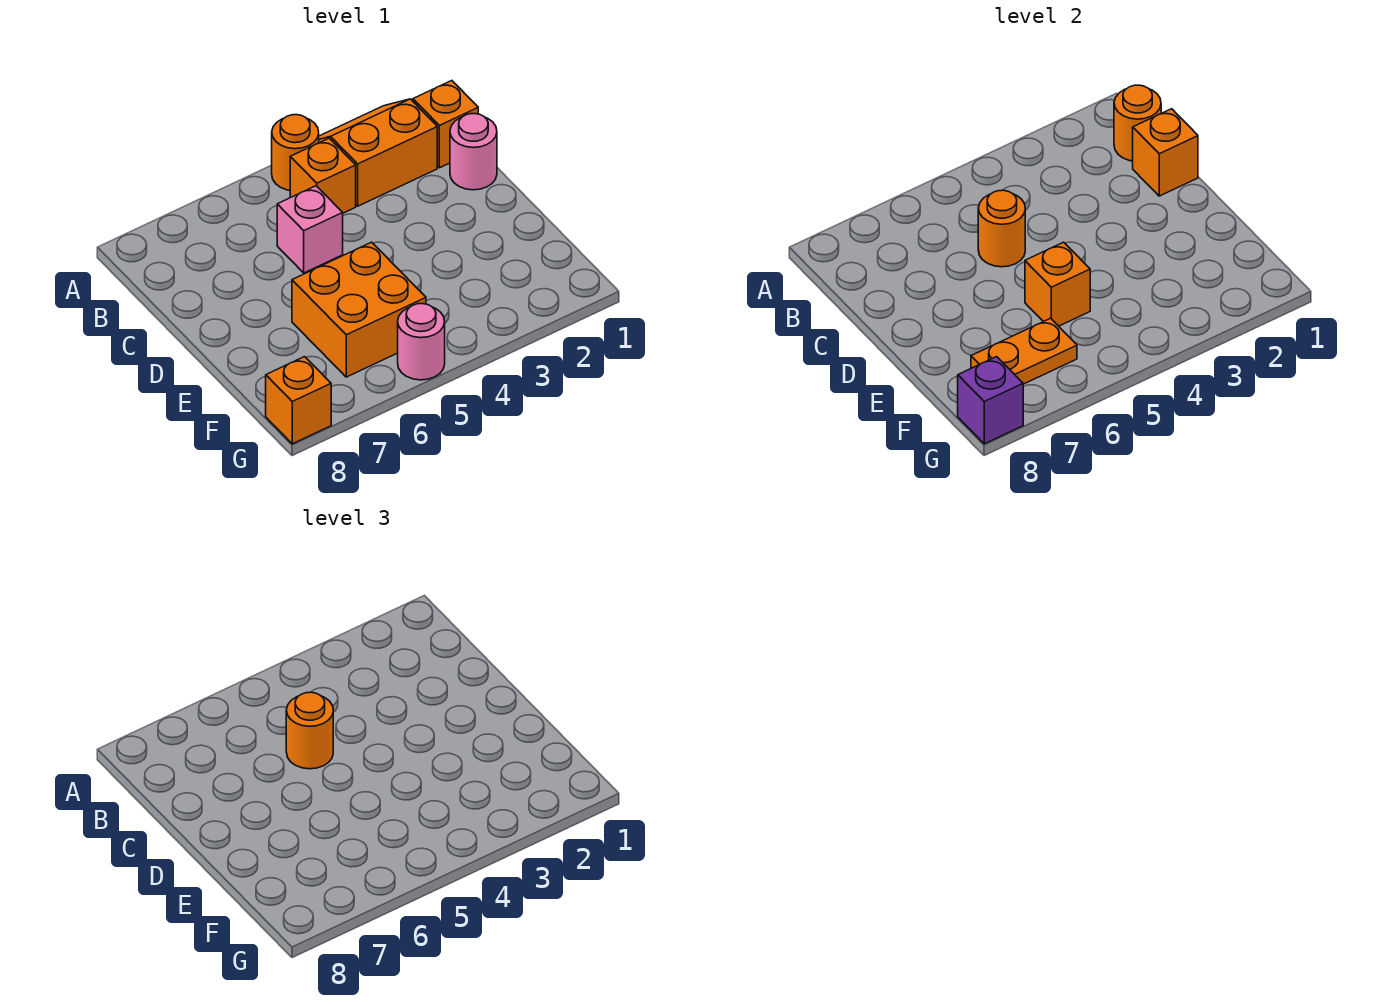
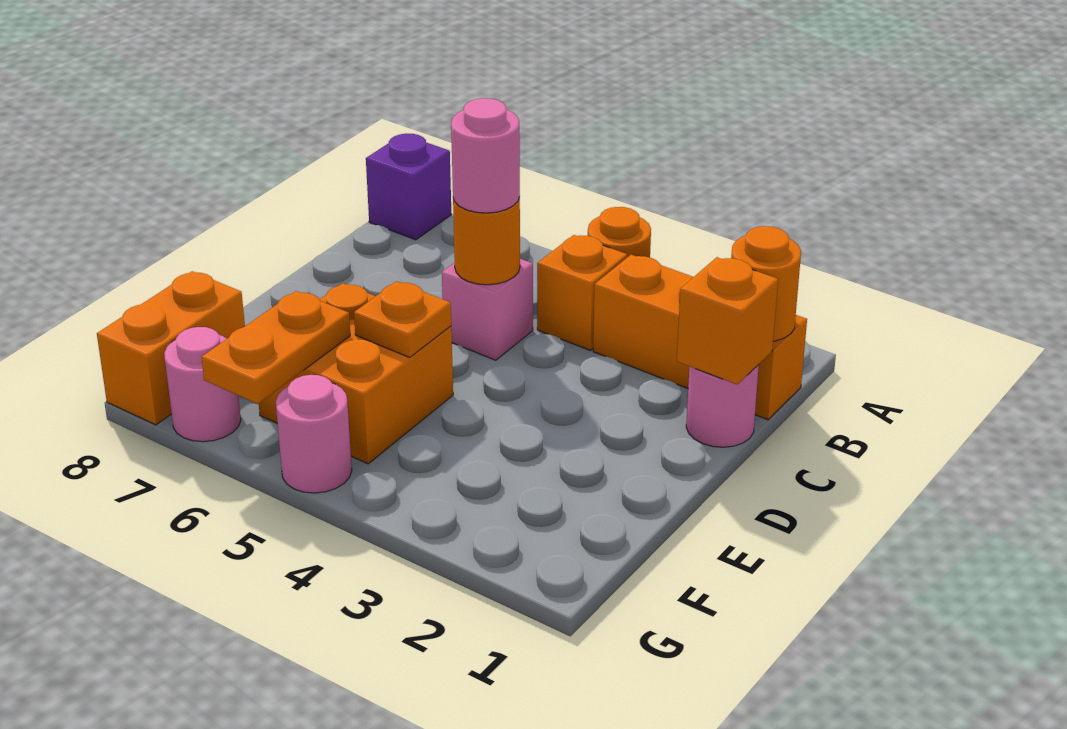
orange round brick C5 level 3 -> pink round brick C5 level 3
orange brick E5 level 2 -> orange plate E5 level 2
orange plate F6:F7 level 2 -> orange plate F6:G6 level 2
none -> pink round brick G7 level 1
orange brick G8 level 1 -> orange brick F8:G8 level 1
purple brick G8 level 2 -> purple brick A8 level 1

